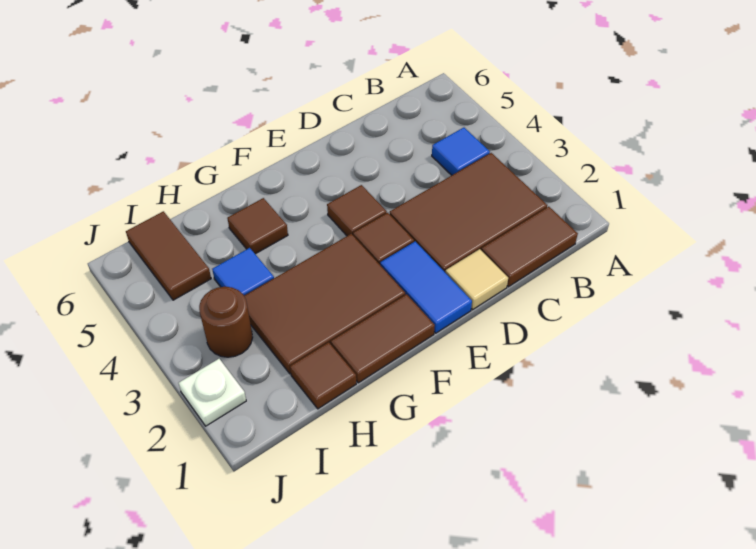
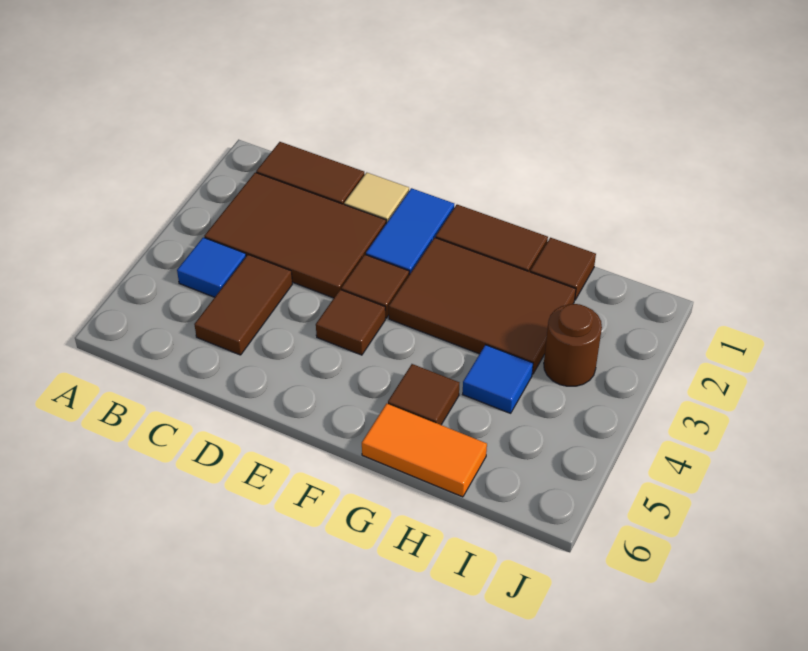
none -> orange tile G6:H6 level 1
brown tile I5:I6 level 1 -> brown tile C4:C5 level 1
white plate J2 level 1 -> none

